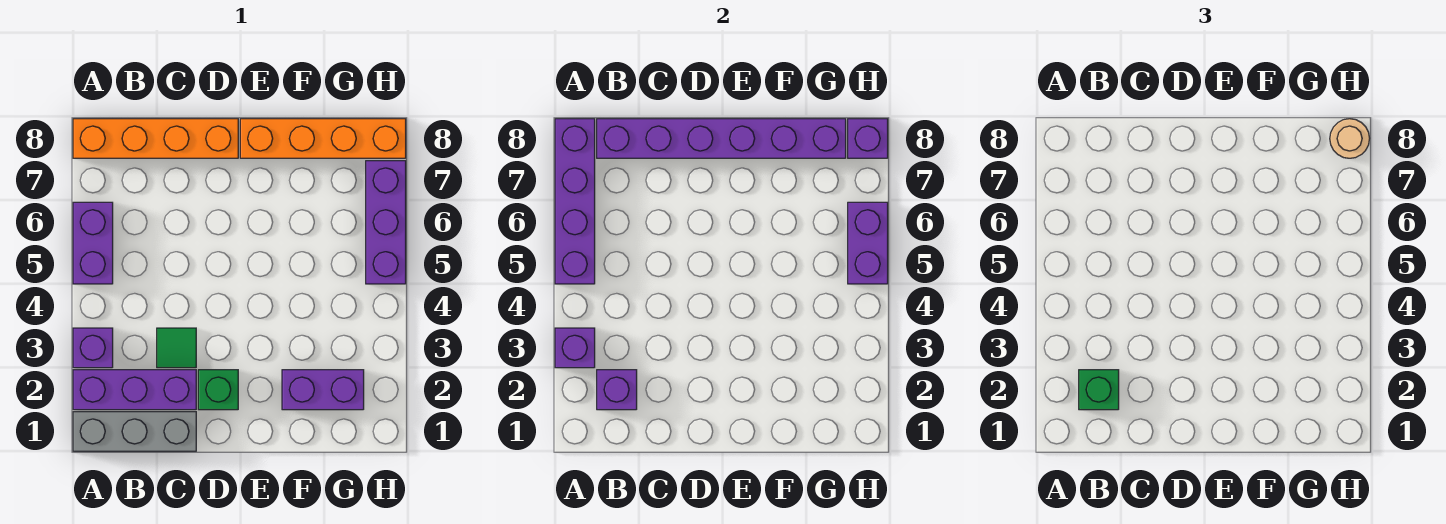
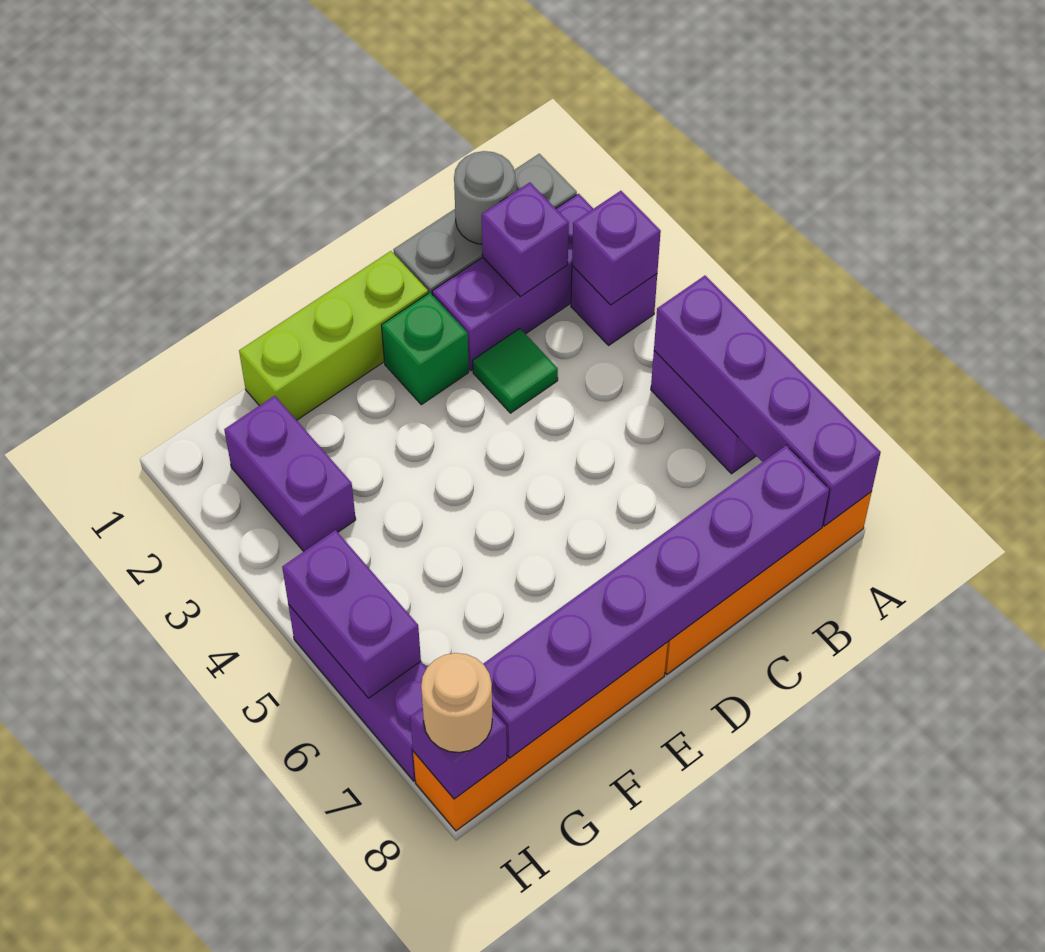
none -> grey round brick B1 level 2
green brick B2 level 3 -> none
none -> lime brick D1:F1 level 1
purple brick F2:G2 level 1 -> purple brick G2:G3 level 1

